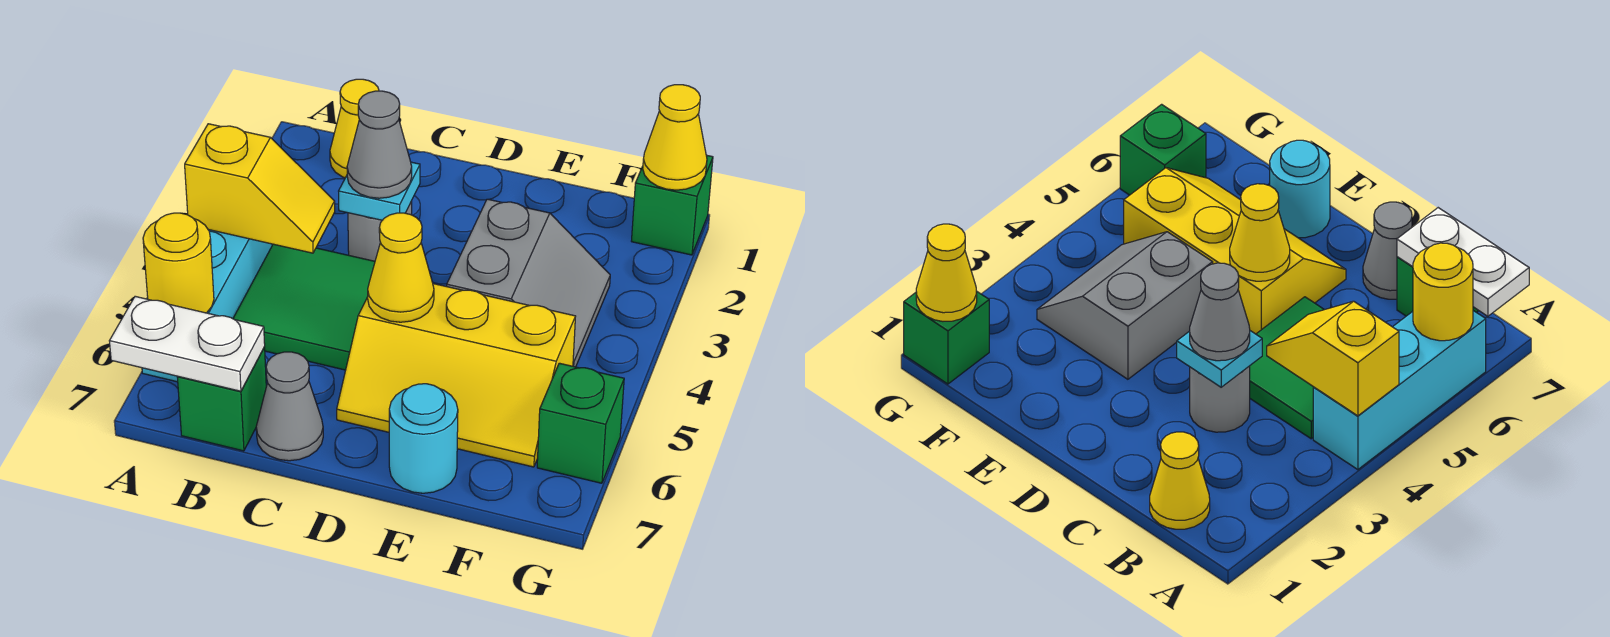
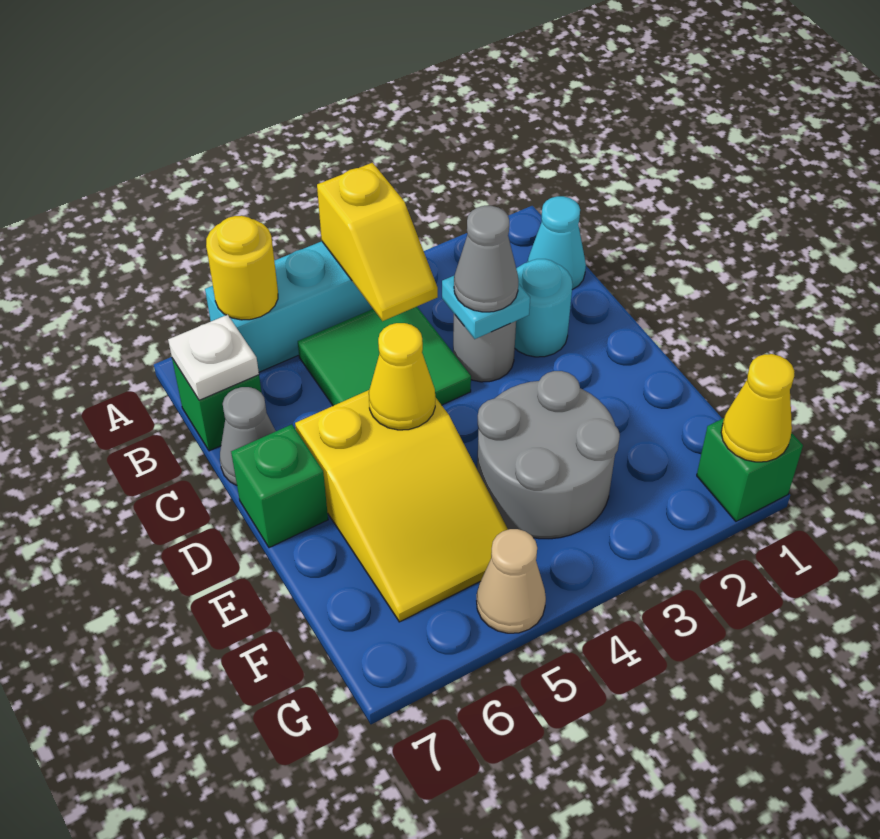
white plate A7:B7 level 2 -> white plate B7 level 2
yellow cone B1 level 1 -> cyan cone B1 level 1
yellow slope D5:F6 level 1 top 5 -> yellow slope D5:F6 level 1 top D
grey slope E3:F4 level 1 top E -> grey round brick E3:F4 level 1
cyan round brick E7 level 1 -> cyan round brick C2 level 1
none -> tan cone G5 level 1
green brick G6 level 1 -> green brick D7 level 1

